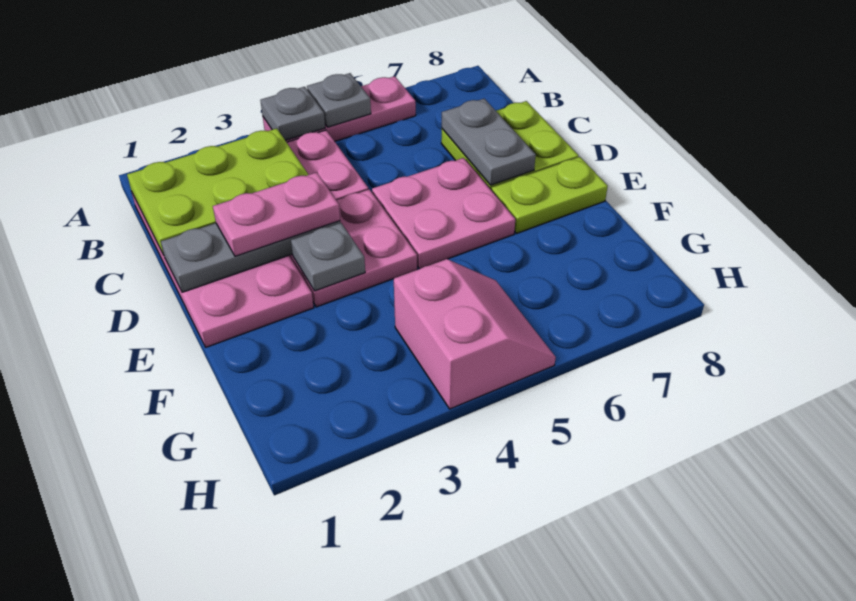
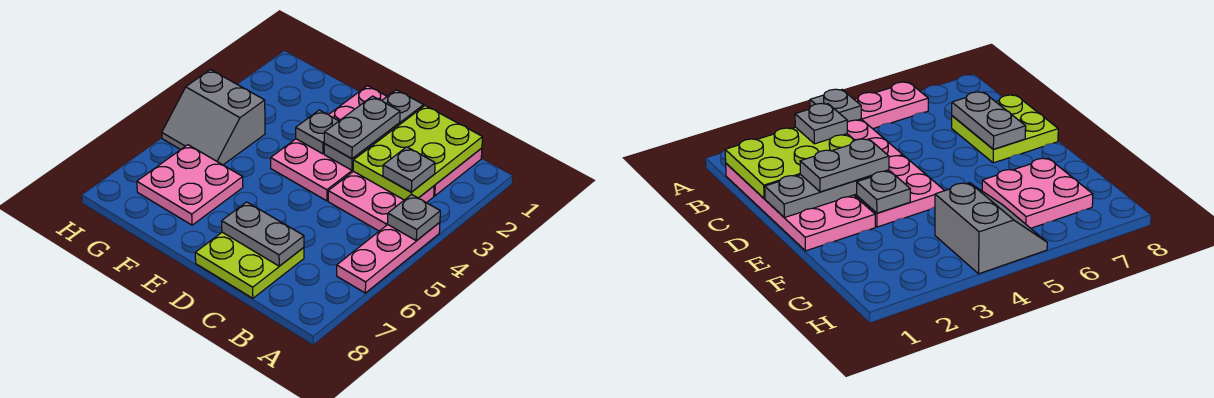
grey plate A5 level 2 -> grey plate B3 level 3
pink plate D2:D3 level 3 -> grey plate D2:D3 level 3
pink plate D5:E6 level 1 -> pink plate F6:G7 level 1
lime plate E7:E8 level 1 -> none
pink slope G4:H5 level 1 top 4 -> grey slope G4:H5 level 1 top 4

